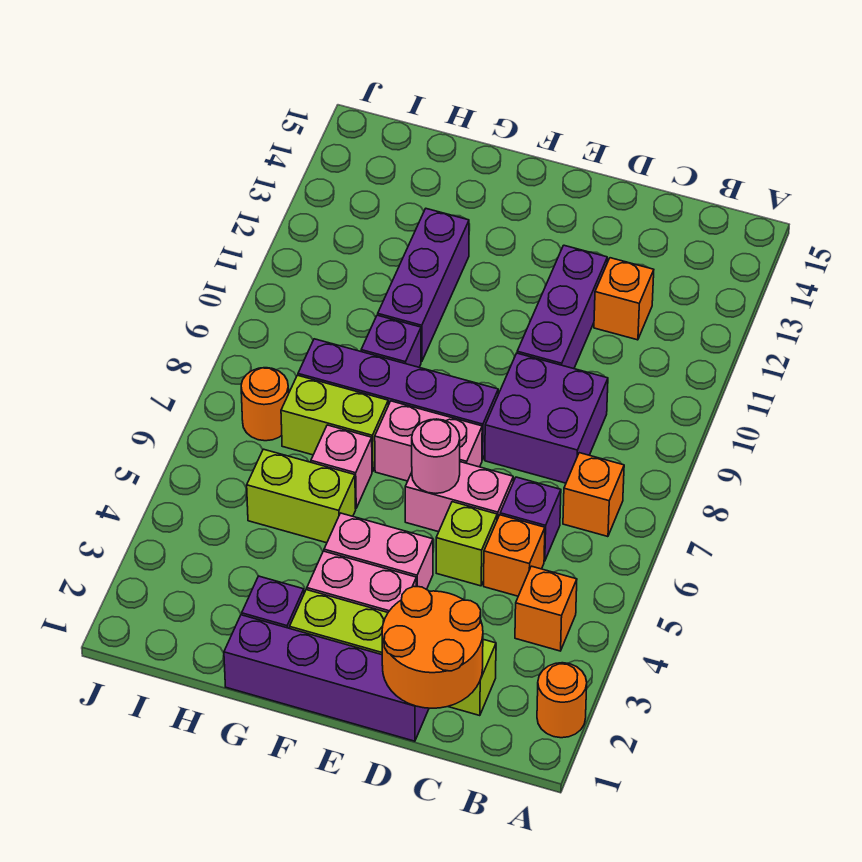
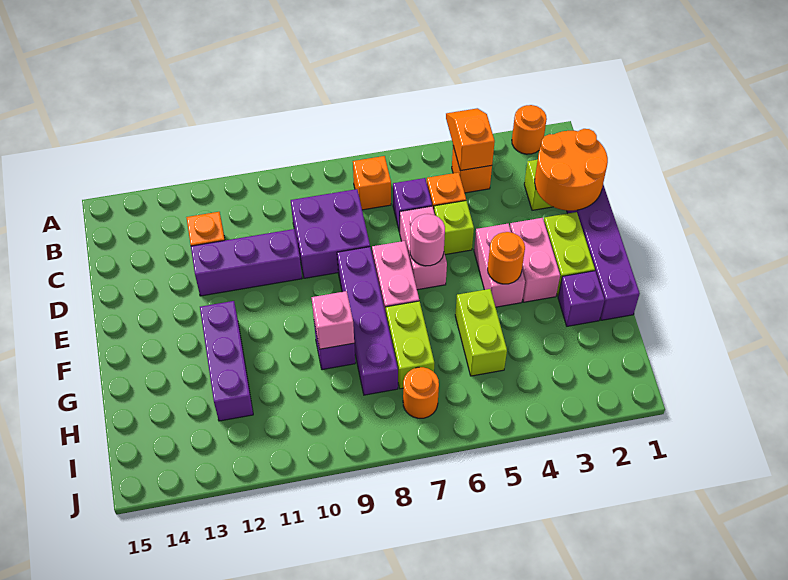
none -> orange slope A4:B4 level 2 top B
none -> orange round brick F4 level 2
pink brick G6 level 1 -> pink brick G9 level 2
purple brick G10:G12 level 1 -> purple brick F12:H12 level 1

